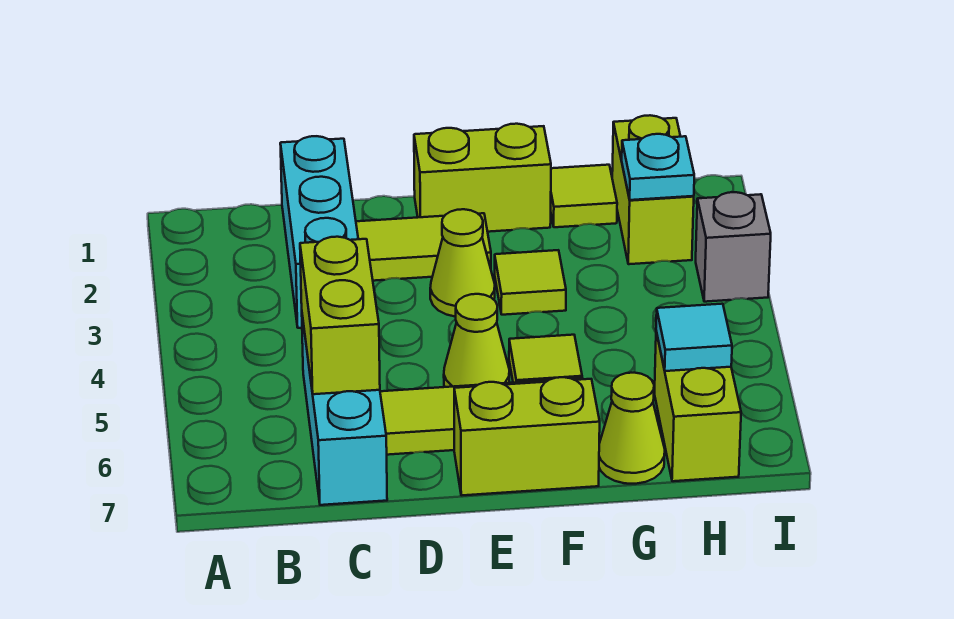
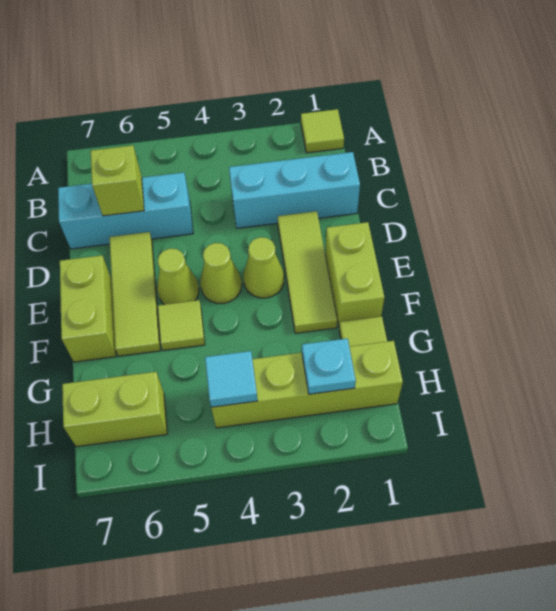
lime brick C5:C6 level 2 -> lime brick C6 level 2
lime tile D2:E2 level 1 -> lime tile D2:F2 level 1
lime tile F3 level 1 -> lime tile A1 level 1
lime cone G7 level 1 -> lime cone E4 level 1
lime brick H1:H2 level 1 -> lime brick H1:H4 level 1
cyan tile H6 level 2 -> cyan tile H4 level 2
grey brick I3 level 1 -> none

